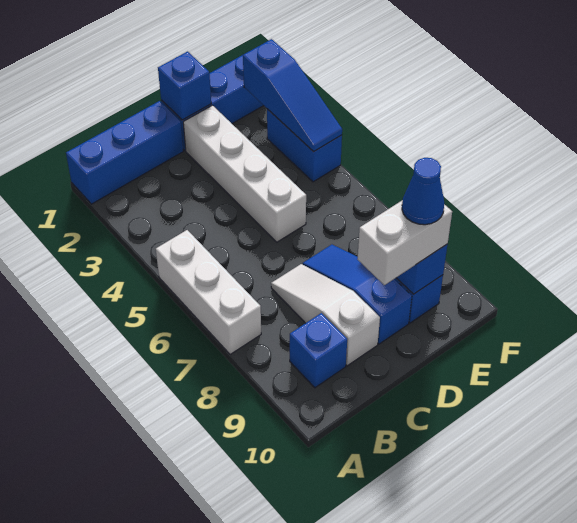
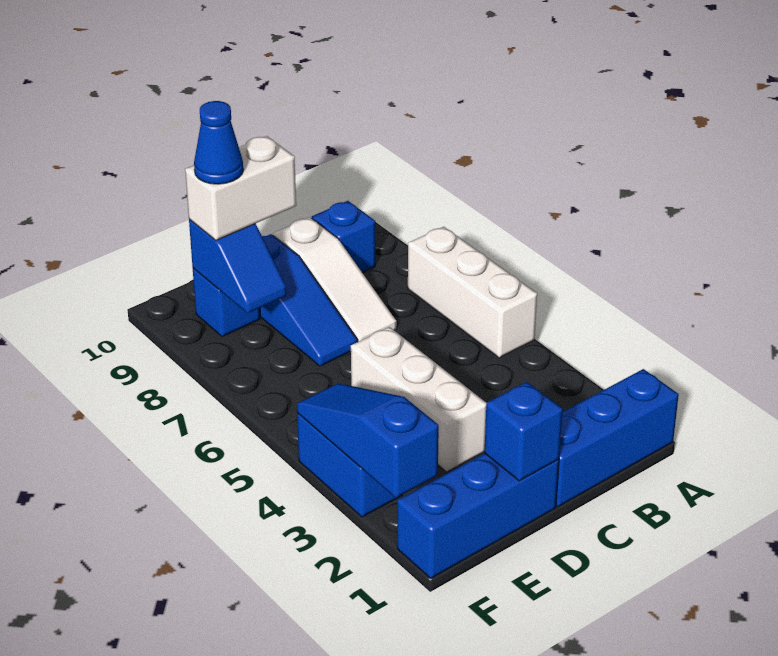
white brick D2:D5 level 1 -> white brick D3:D5 level 1

